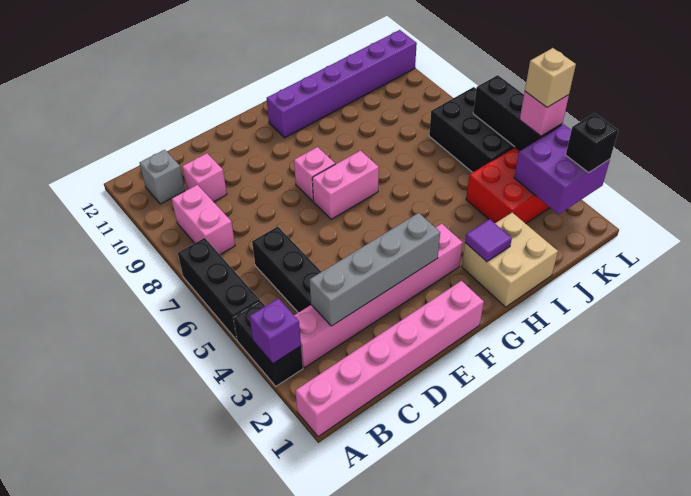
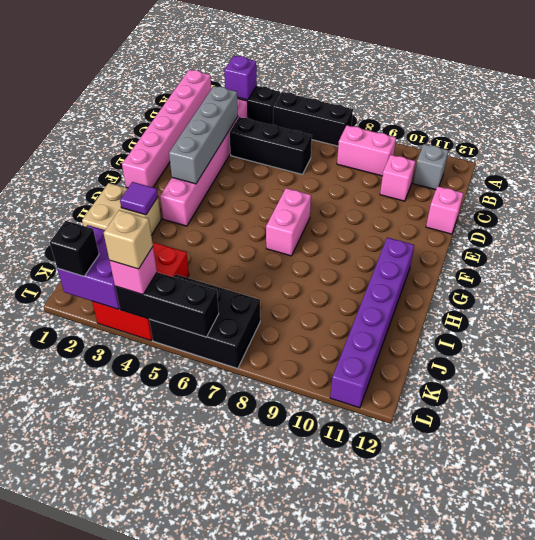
pink brick F8 level 1 -> pink brick D12 level 1

